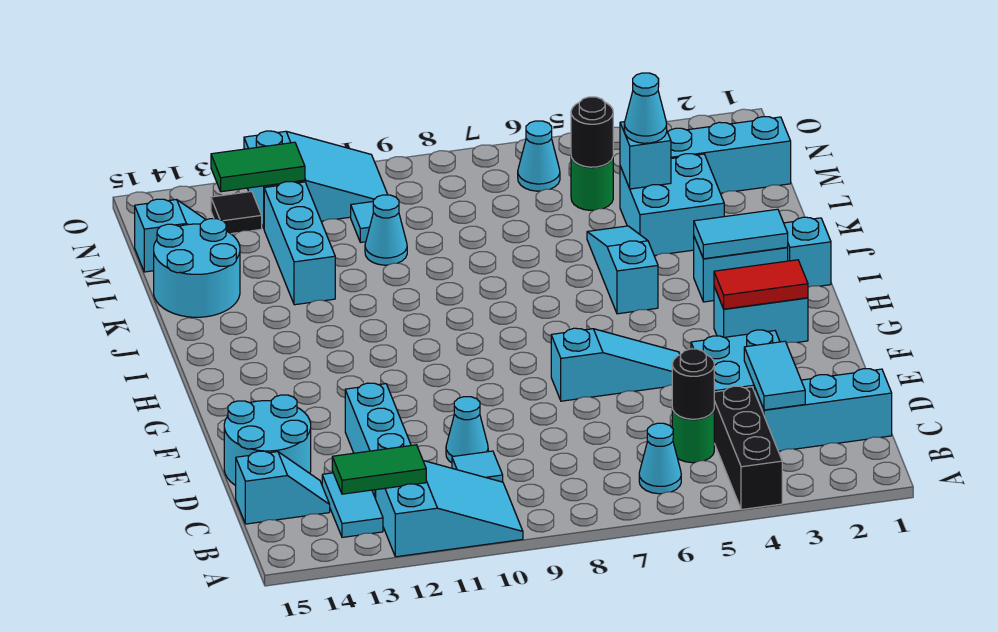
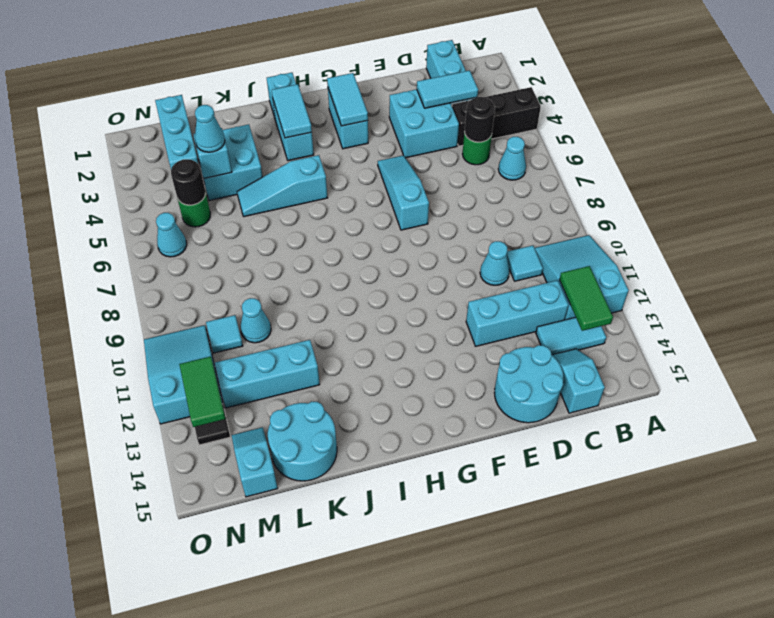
red tile G2:G3 level 2 -> cyan tile G2:G3 level 2

